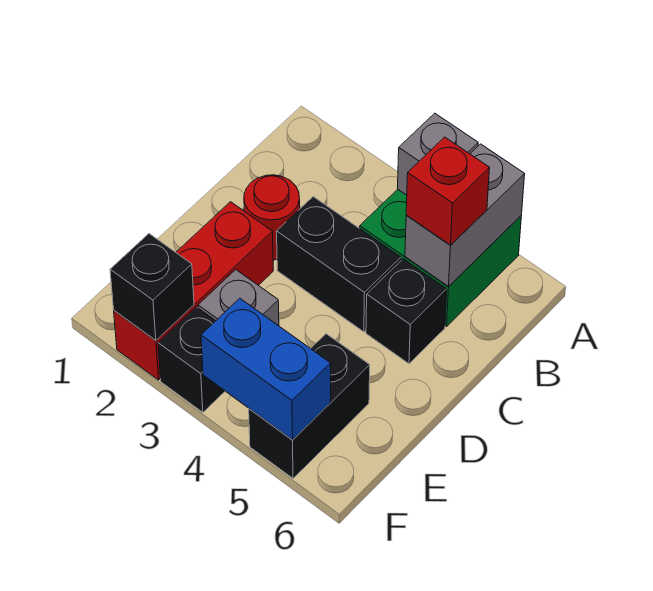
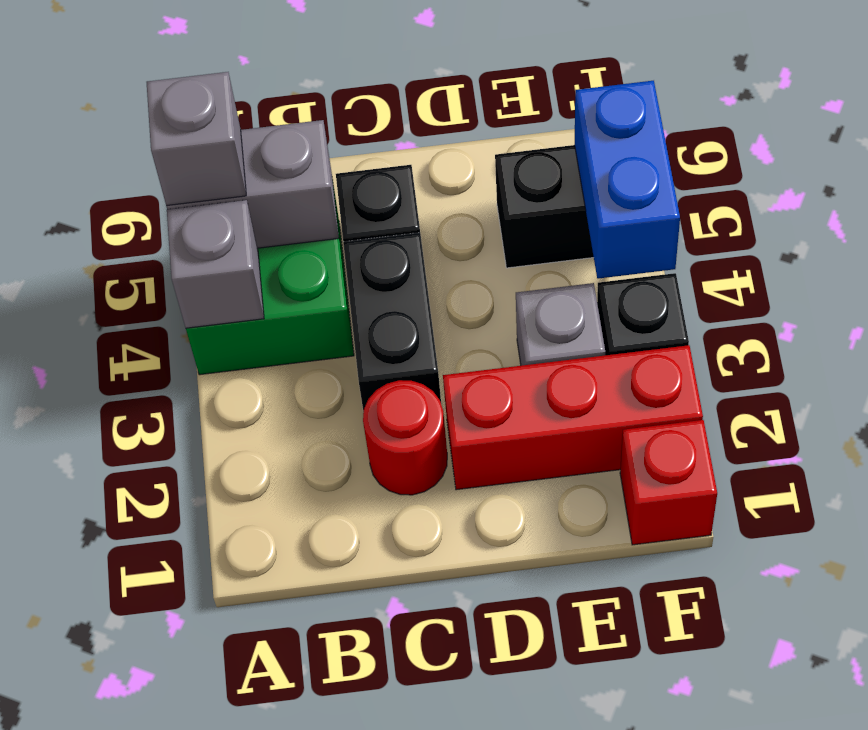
none -> grey brick A5 level 3
red brick B5 level 3 -> red brick F1 level 1
black brick F2 level 2 -> none

